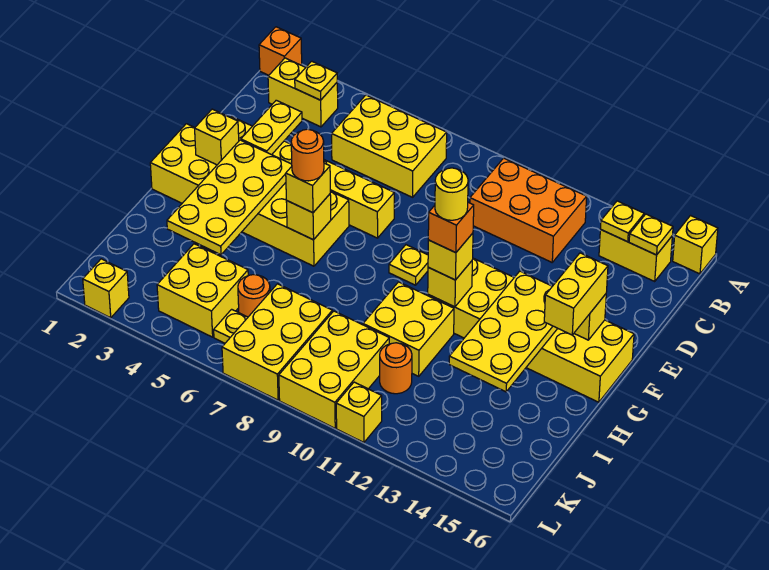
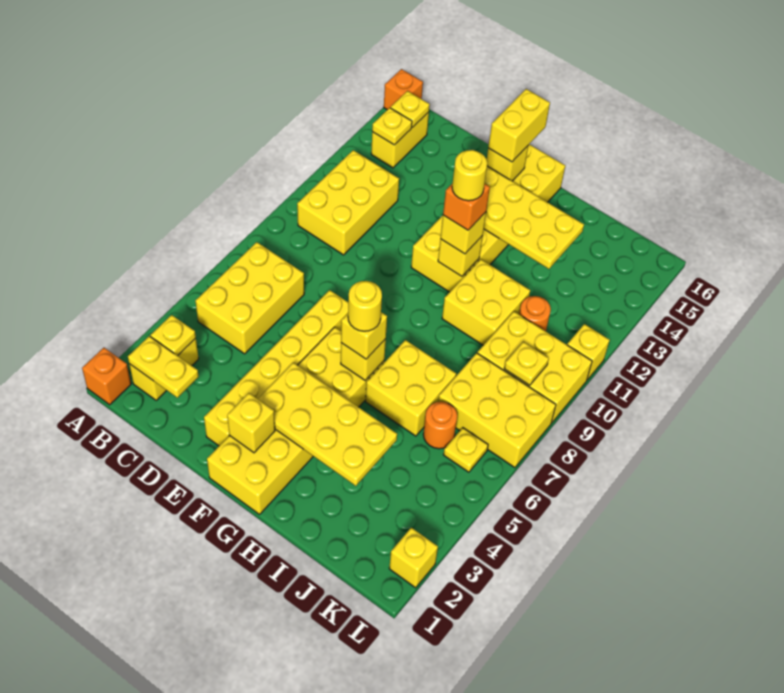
yellow brick A16 level 1 -> orange brick A16 level 1
orange brick B10:C12 level 1 -> yellow brick B10:C12 level 1
yellow plate D3:E3 level 2 -> yellow plate B2:C2 level 2
yellow plate F9 level 1 -> yellow plate K9 level 2
yellow brick F15:G15 level 3 -> yellow brick F15:F16 level 3
orange round brick G6 level 4 -> yellow round brick G6 level 4
yellow brick J4:K5 level 1 -> yellow brick H6:I7 level 1

